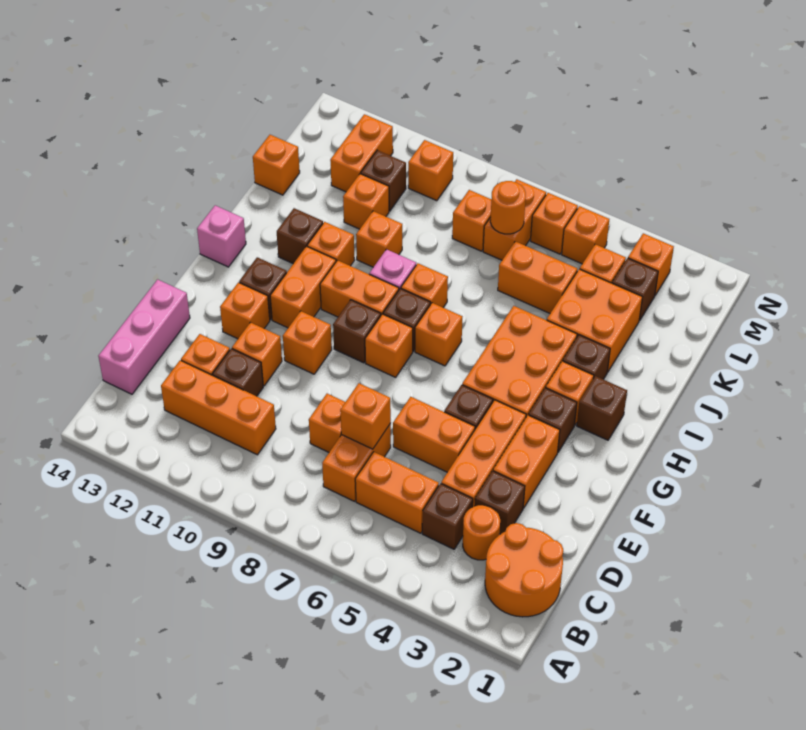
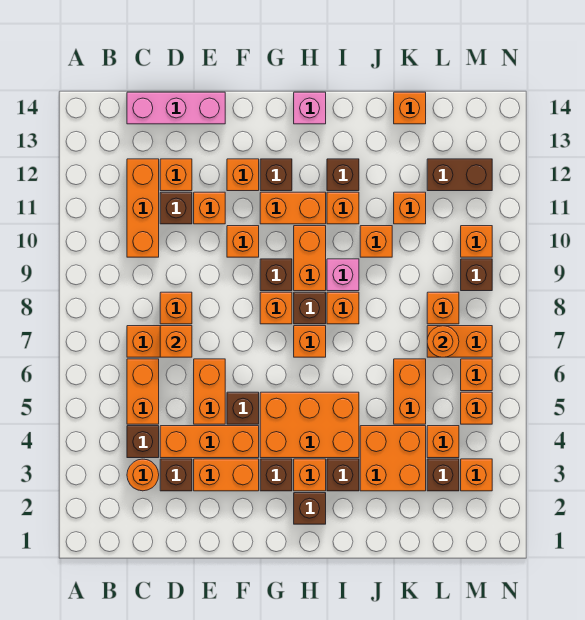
orange round brick B1:C2 level 1 -> none
brown brick L11 level 1 -> brown brick M9 level 1
orange brick L12:M12 level 1 -> brown brick L12:M12 level 1

